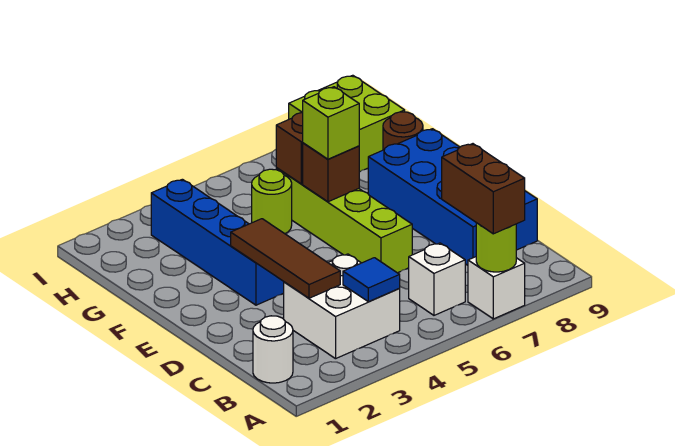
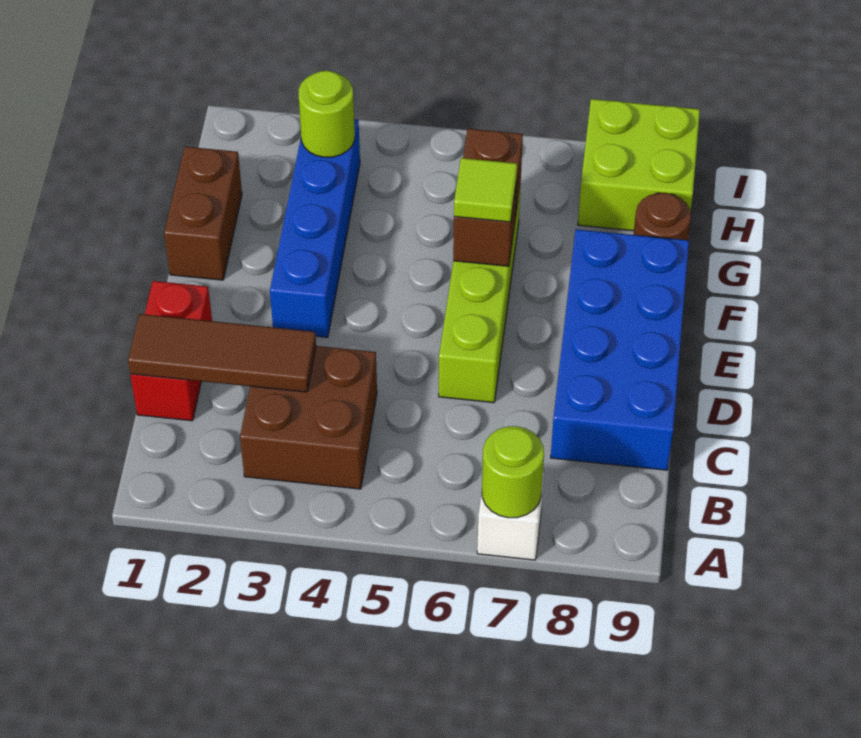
brown brick A7:B7 level 3 -> brown brick F1:G1 level 1
white round brick B1 level 1 -> none
white brick B3:C4 level 1 -> brown brick B3:C4 level 1
blue tile B4 level 2 -> none
white brick B6 level 1 -> none
none -> red brick C1:D1 level 1
brown tile C3:E3 level 2 -> brown tile C1:C3 level 2
lime brick F6 level 3 -> lime tile F6 level 3
lime round brick G5 level 1 -> lime round brick H3 level 2

